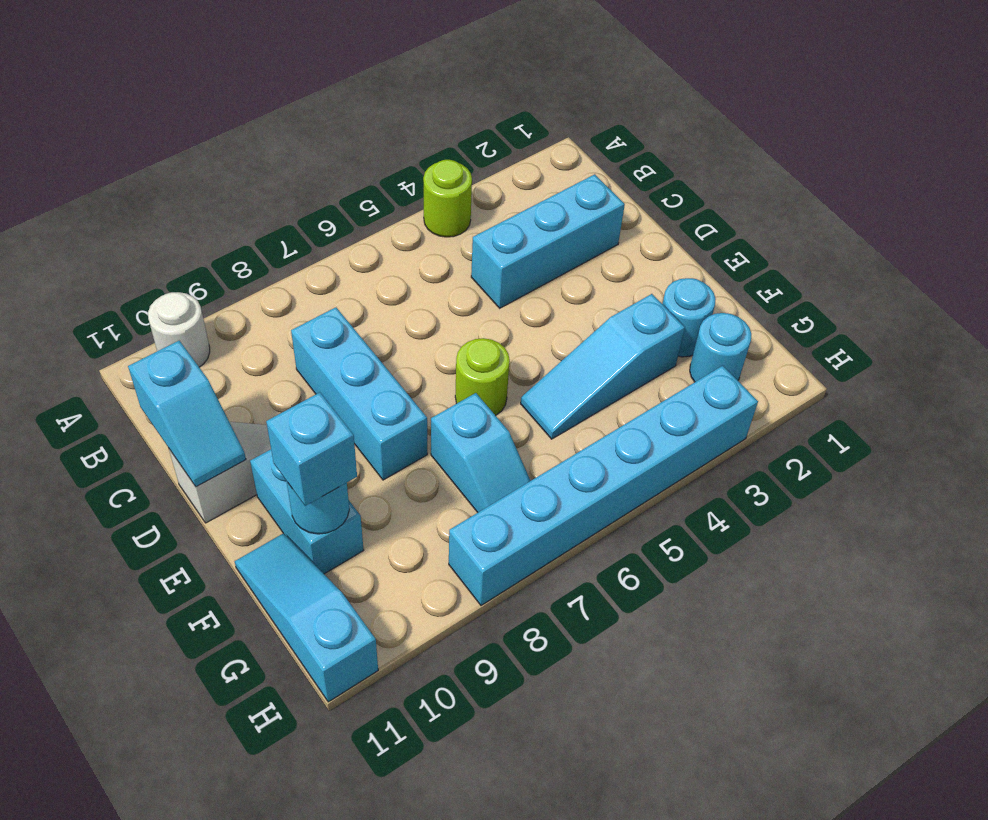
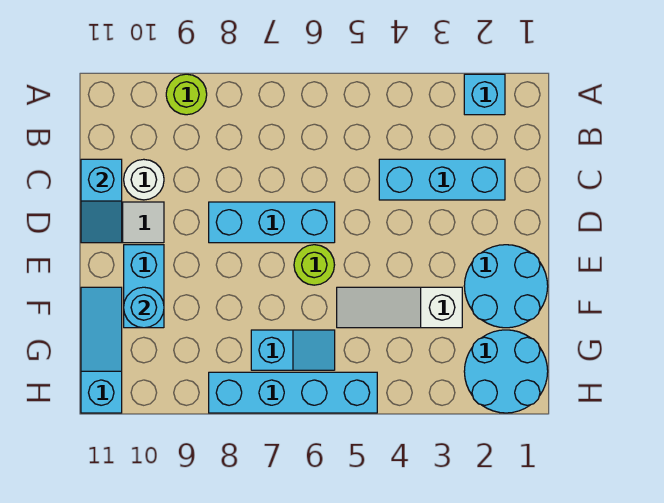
lime round brick A4 level 1 -> lime round brick A9 level 1
white round brick A10 level 1 -> white round brick C10 level 1
cyan brick C8:E8 level 1 -> cyan brick D6:D8 level 1
cyan round brick F2 level 1 -> cyan round brick E1:F2 level 1
cyan slope F3:F5 level 1 top 3 -> white slope F3:F5 level 1 top 3
cyan slope F7:G7 level 1 top F -> cyan slope G6:G7 level 1 top 7
cyan brick F10 level 3 -> cyan brick A2 level 1
cyan round brick G2 level 1 -> cyan round brick G1:H2 level 1
cyan brick H3:H8 level 1 -> cyan brick H5:H8 level 1

